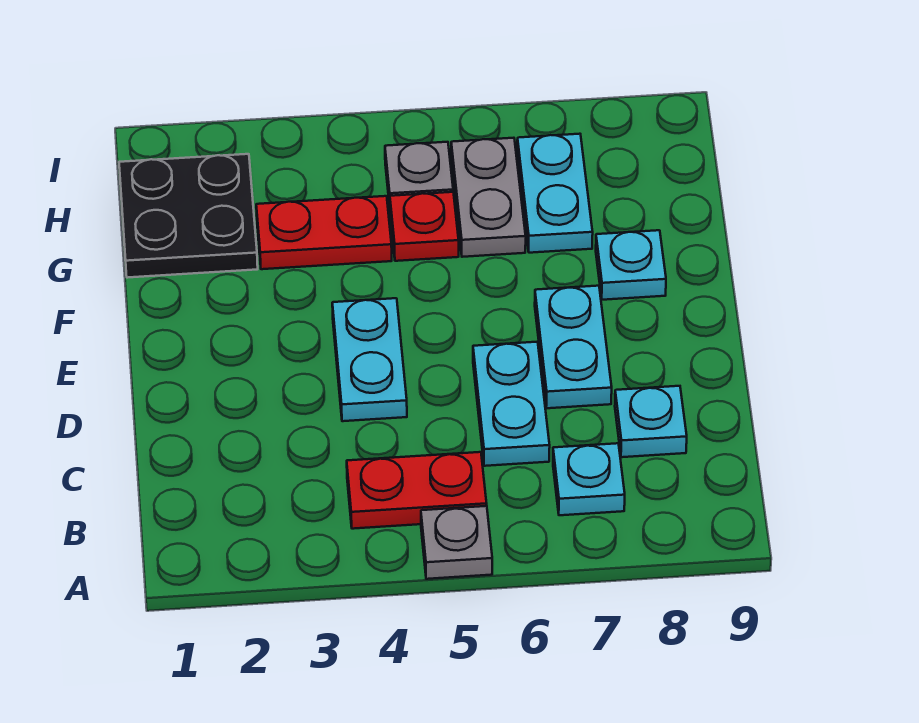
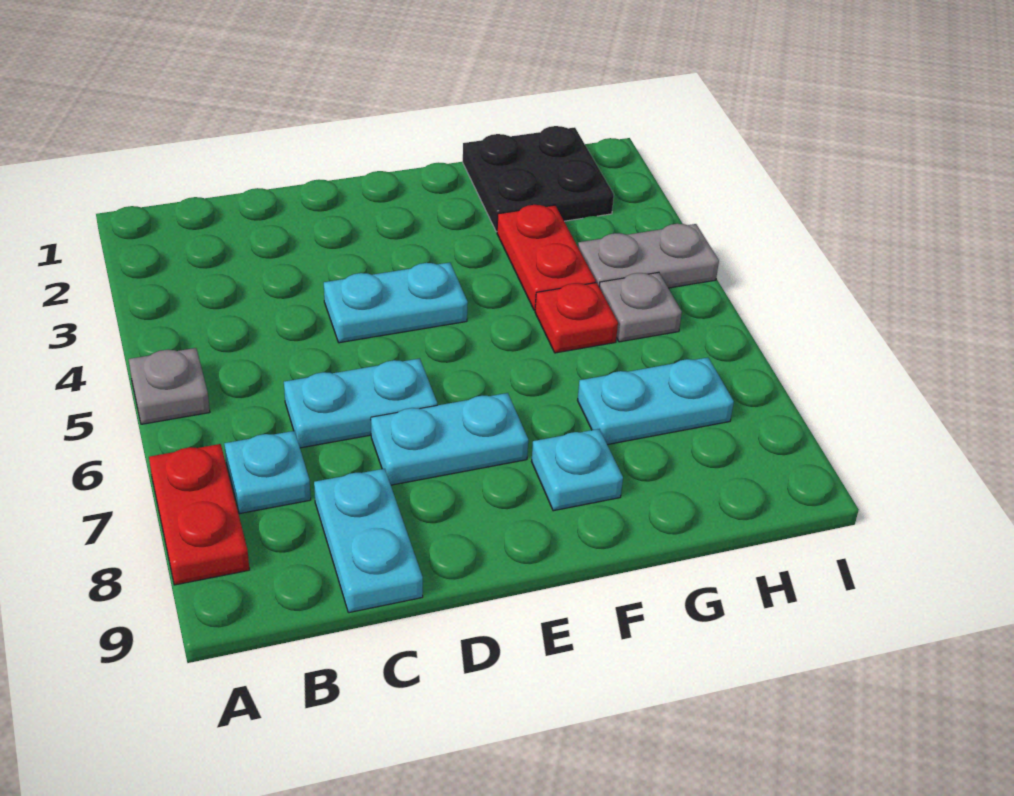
red plate B4:B5 level 1 -> red plate A7:A8 level 1
cyan plate C8 level 1 -> cyan plate C8:C9 level 1
grey plate G6:H6 level 1 -> grey plate H4:I4 level 1

